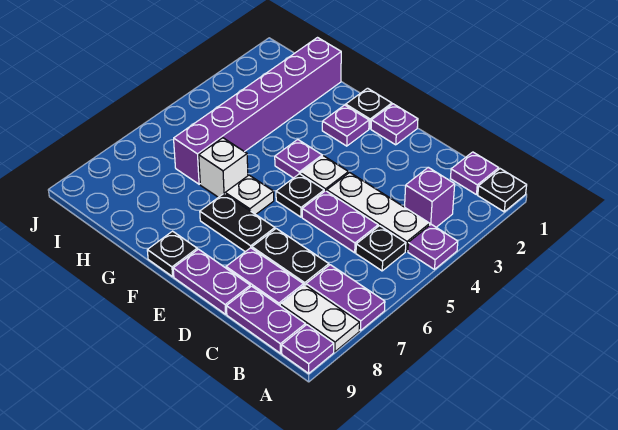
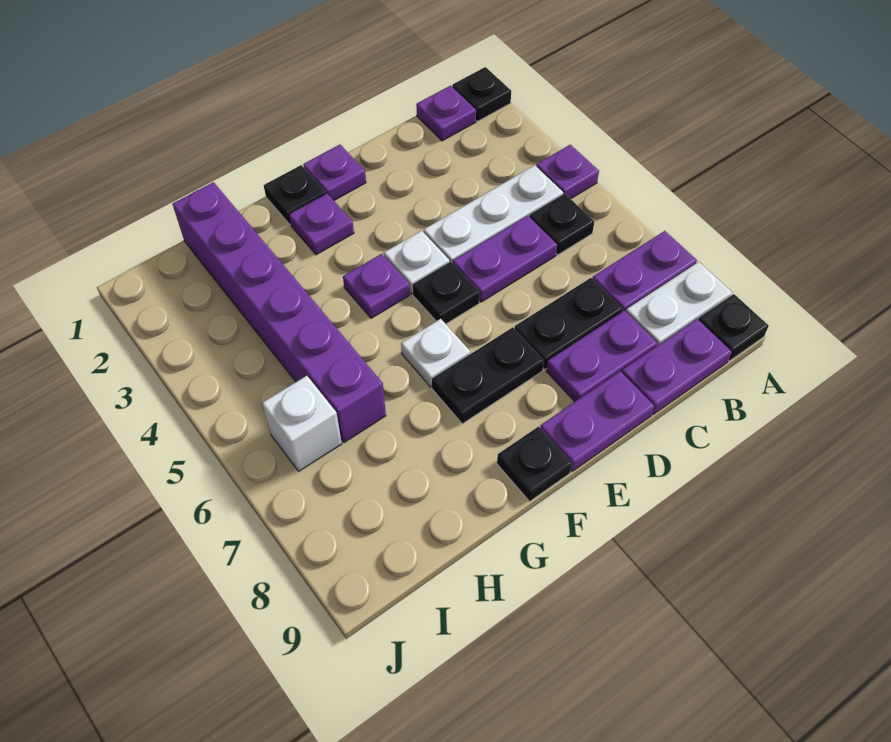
purple plate A9 level 1 -> black plate A9 level 1
purple brick B3 level 1 -> none
white brick G6 level 1 -> white brick I6 level 1

